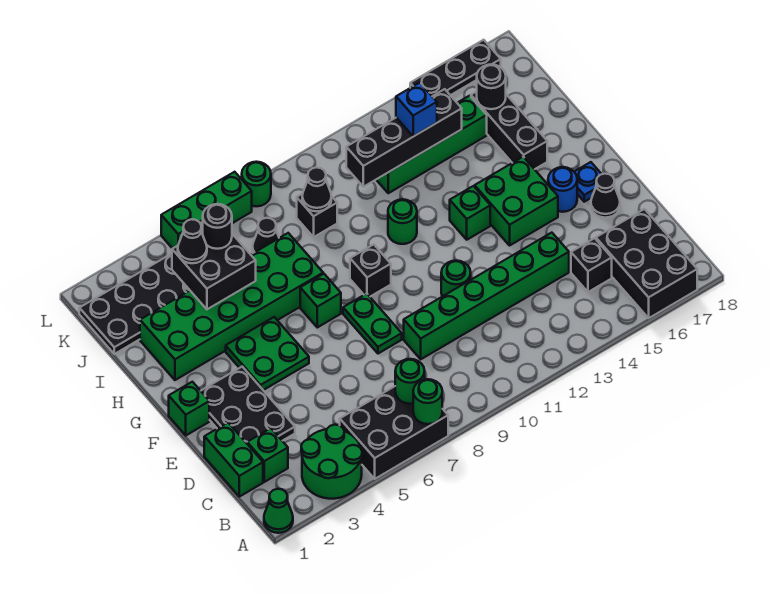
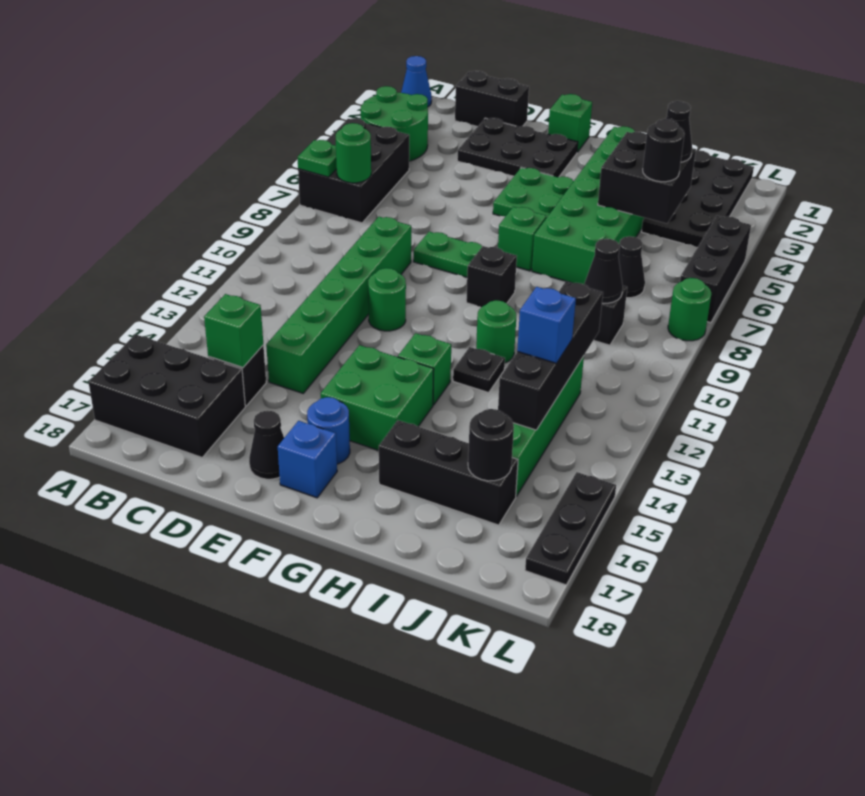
green cone A1 level 1 -> blue cone A1 level 1
green round brick A7 level 2 -> green plate A7 level 2
green brick C1:D1 level 1 -> black brick C1:D1 level 1
green brick C2 level 1 -> green brick C15 level 2
blue plate F17 level 1 -> blue brick F17 level 1
none -> black plate H12 level 1
green brick L5:L7 level 1 -> black brick L5:L7 level 1

